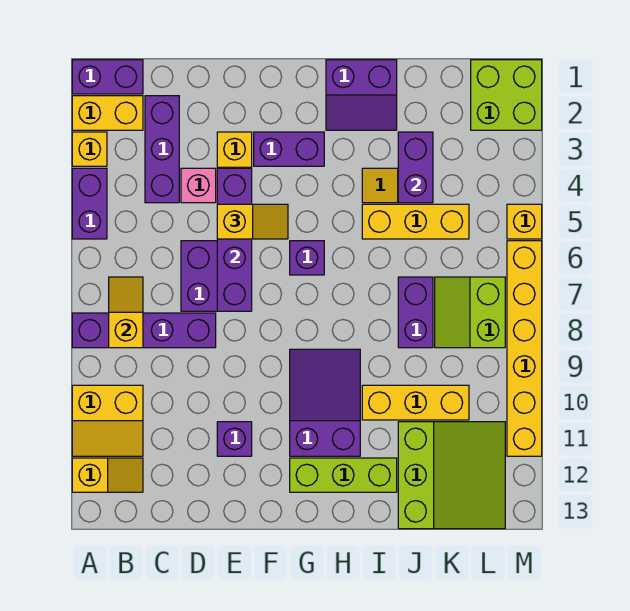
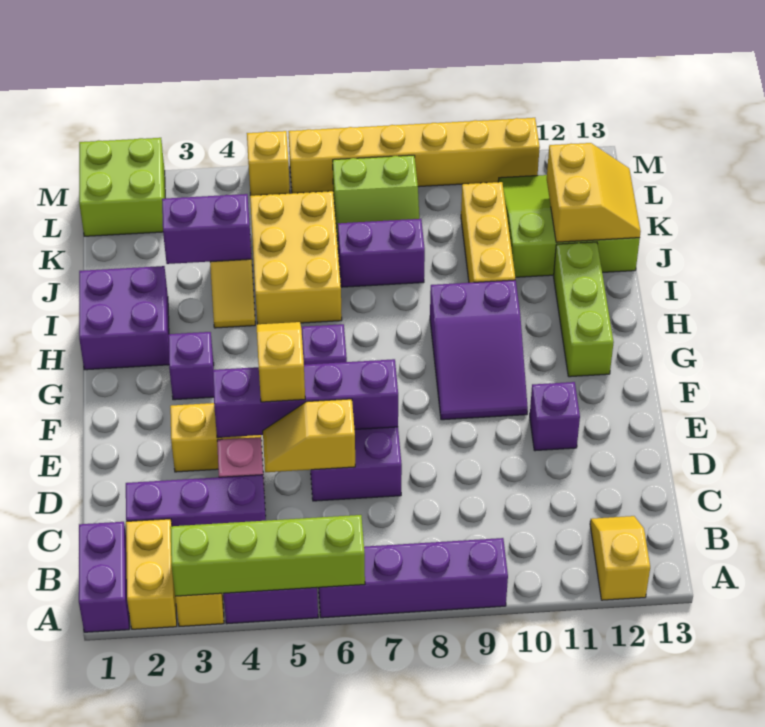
none -> lime brick A3:A6 level 2
purple brick A8:D8 level 1 -> purple brick A6:A9 level 1
yellow slope A10:B11 level 1 top 10 -> yellow slope J12:K13 level 2 top 12
yellow slope B7:B8 level 2 top 8 -> yellow slope D5:D6 level 2 top 6
purple brick F3:G3 level 1 -> purple brick G3 level 1
purple slope G9:H11 level 1 top 11 -> purple slope F9:H10 level 1 top H
purple slope H1:I2 level 1 top 1 -> purple brick H1:I2 level 1
yellow brick I5:K5 level 1 -> yellow brick I5:K6 level 1

